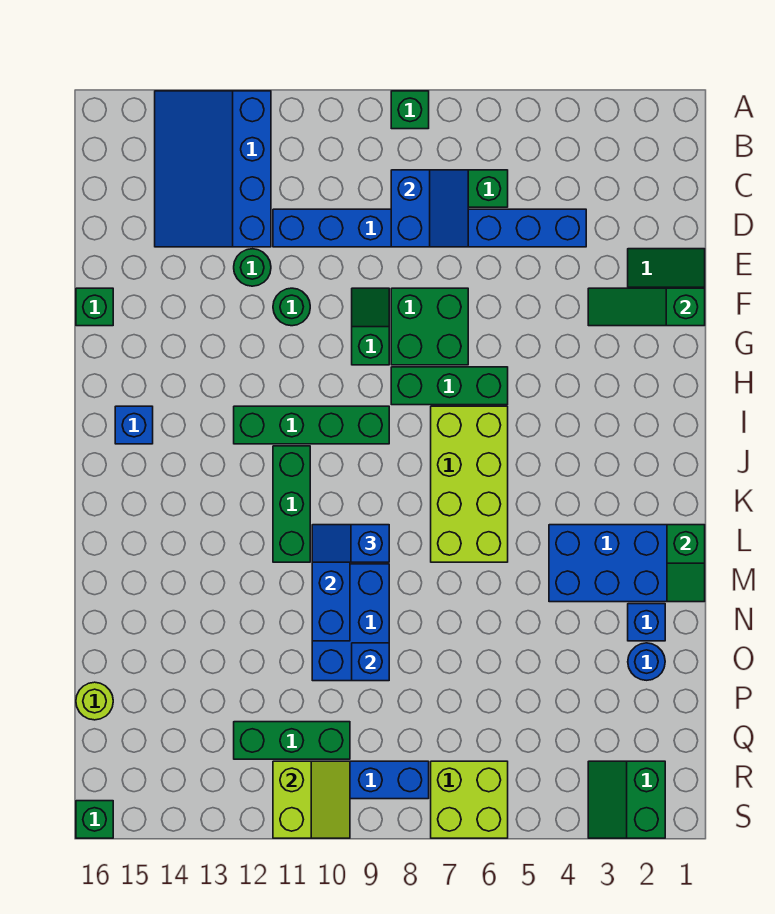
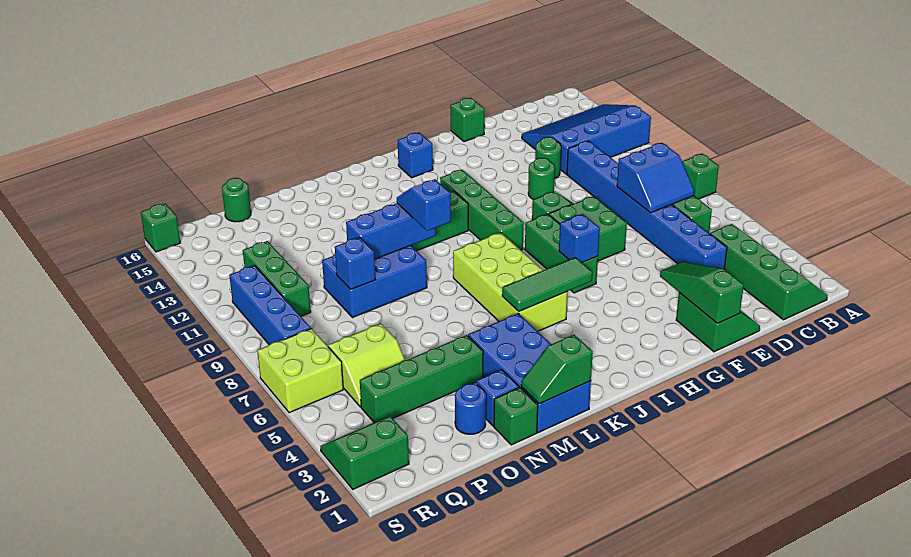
none -> green slope B1:C4 level 1 top C
none -> blue brick H6 level 2
none -> green tile I5:K5 level 2
lime brick I6:L7 level 1 -> lime brick J5:K8 level 1
none -> green brick N1 level 1
none -> green brick N4:Q4 level 1
lime round brick P16 level 1 -> green round brick P16 level 1
lime slope R10:S11 level 2 top 11 -> lime slope P5:Q6 level 1 top 6

